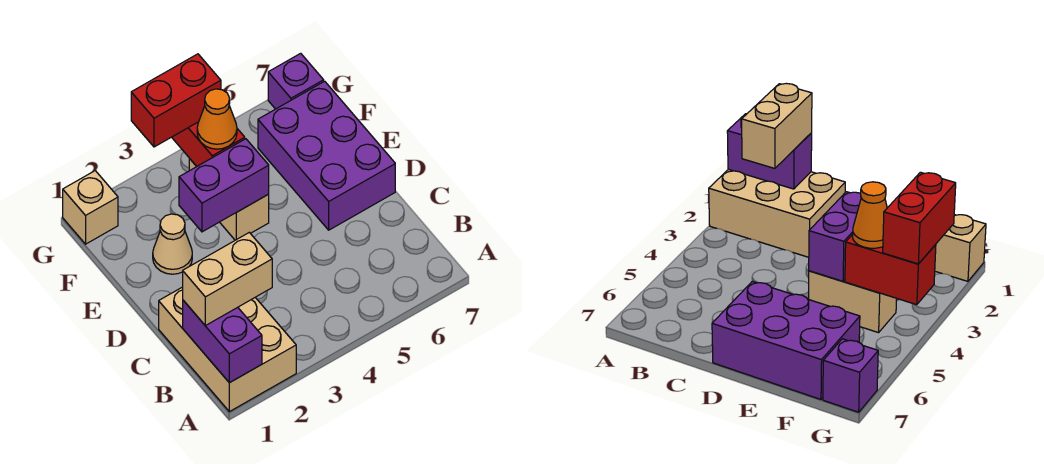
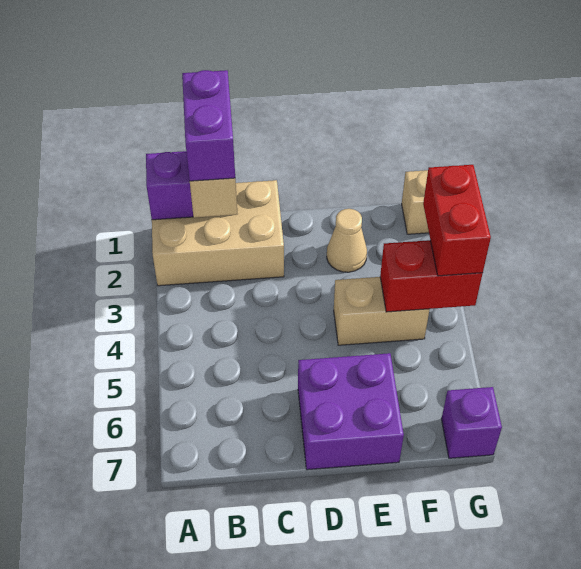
purple brick D6:F7 level 1 -> purple brick D6:E7 level 1
purple brick E3:E4 level 2 -> purple brick B1:B2 level 4
orange cone F4 level 3 -> none

